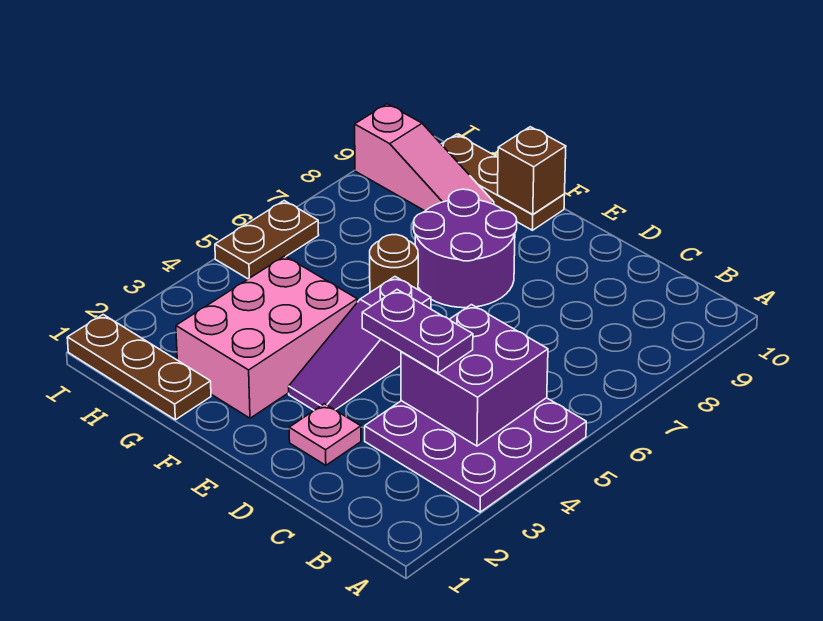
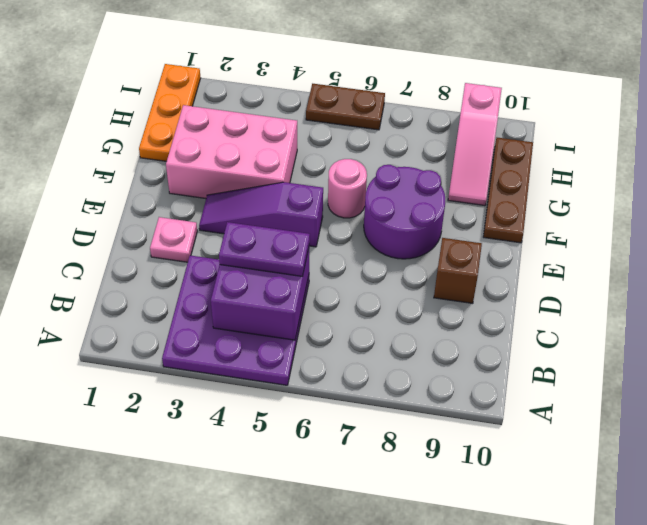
purple plate C4:D4 level 3 -> purple plate C4:C5 level 3
brown round brick F6 level 1 -> pink round brick F6 level 1
brown brick F10 level 2 -> brown brick D9 level 1
brown plate G1:I1 level 1 -> orange plate G1:I1 level 1

